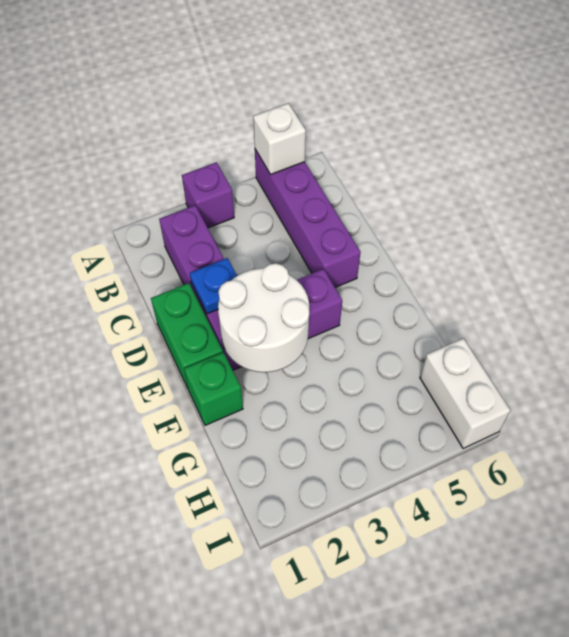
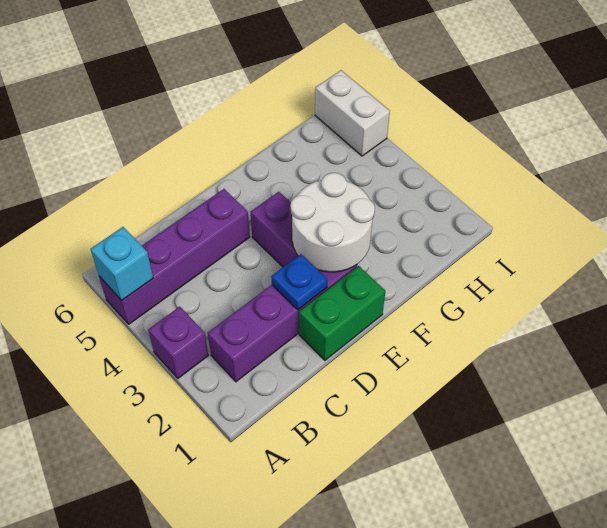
white brick A5 level 2 -> cyan brick A5 level 2
green brick F1 level 1 -> none
white brick H6:I6 level 1 -> white brick I5:I6 level 1

